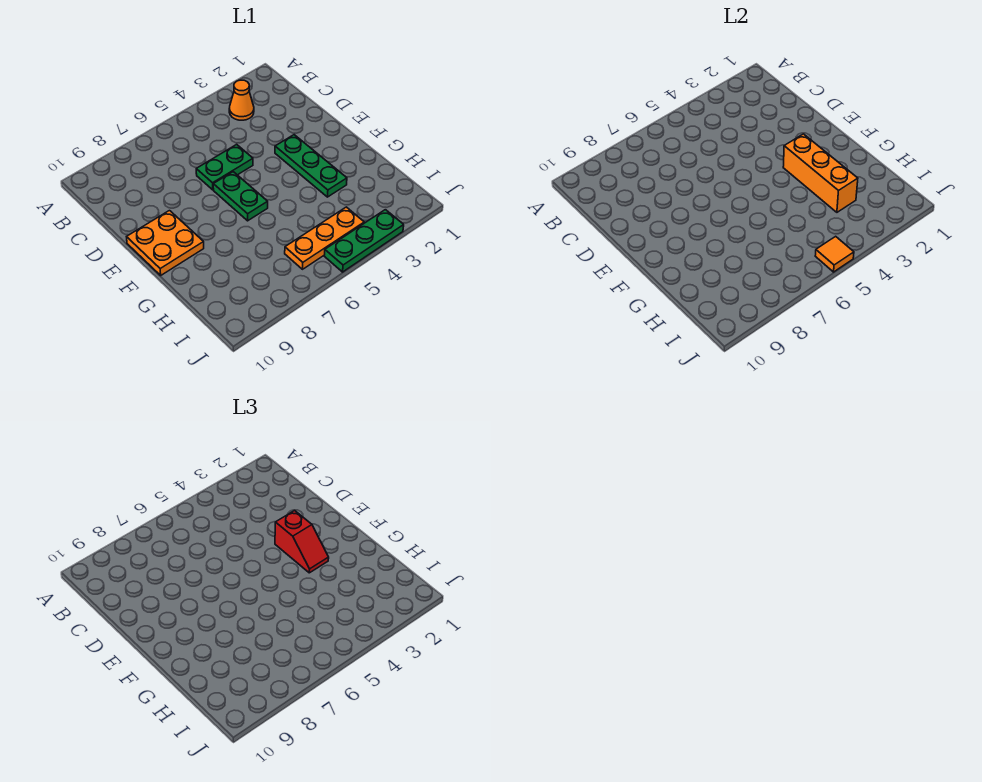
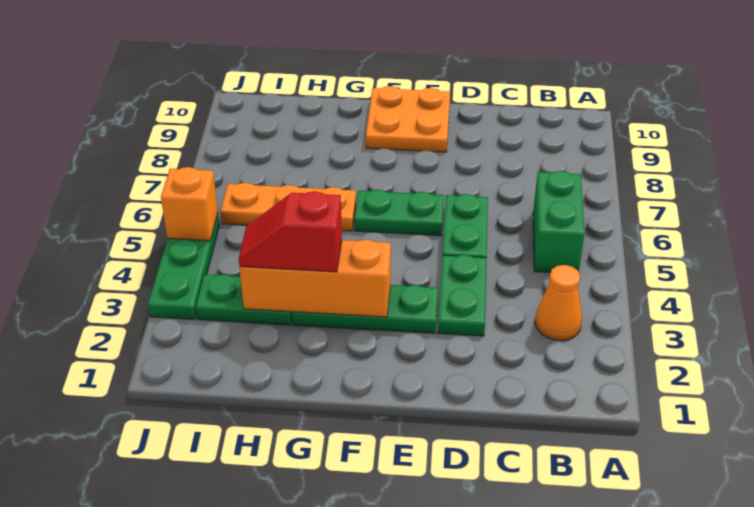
none -> green brick B5:B6 level 1
none -> green plate D3:D4 level 1
red slope E3:F3 level 3 top E -> red slope G3:H3 level 3 top G
none -> green plate H3:I3 level 1
orange plate I4:I6 level 1 -> orange plate G6:I6 level 1
orange tile J5 level 2 -> orange brick J5 level 2

